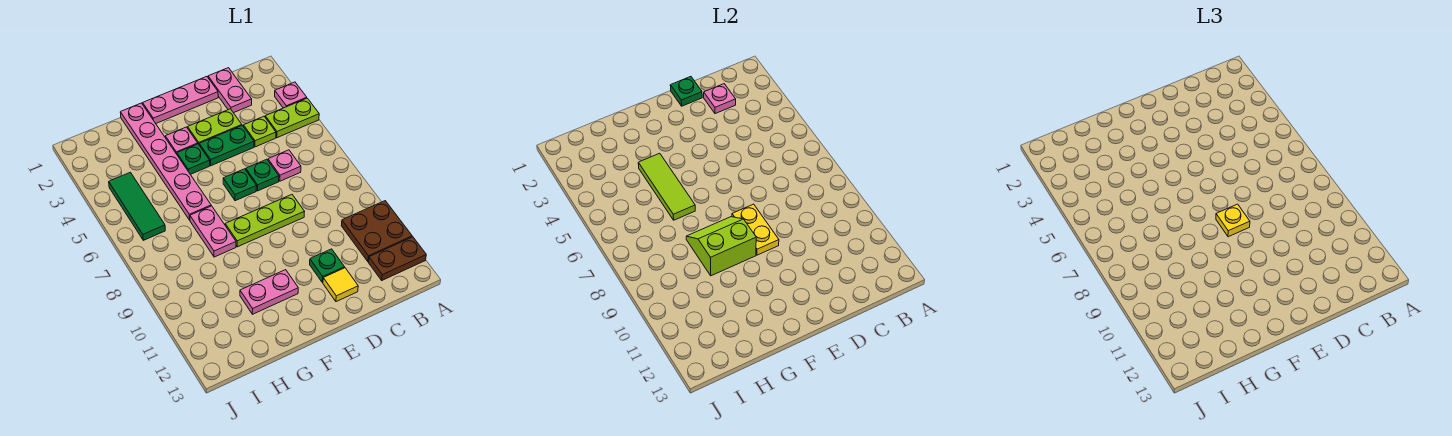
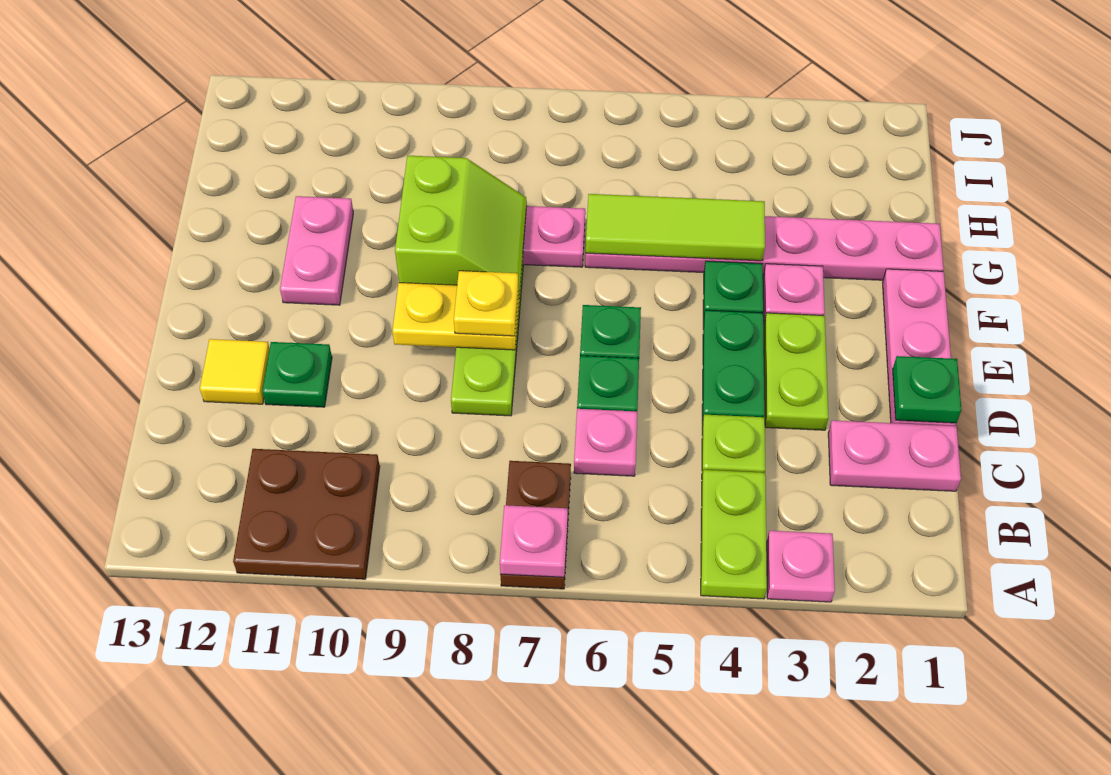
brown plate A12:B12 level 1 -> brown plate A7:B7 level 1
pink plate C2 level 2 -> pink plate A7 level 2
green tile I4:I6 level 1 -> none

